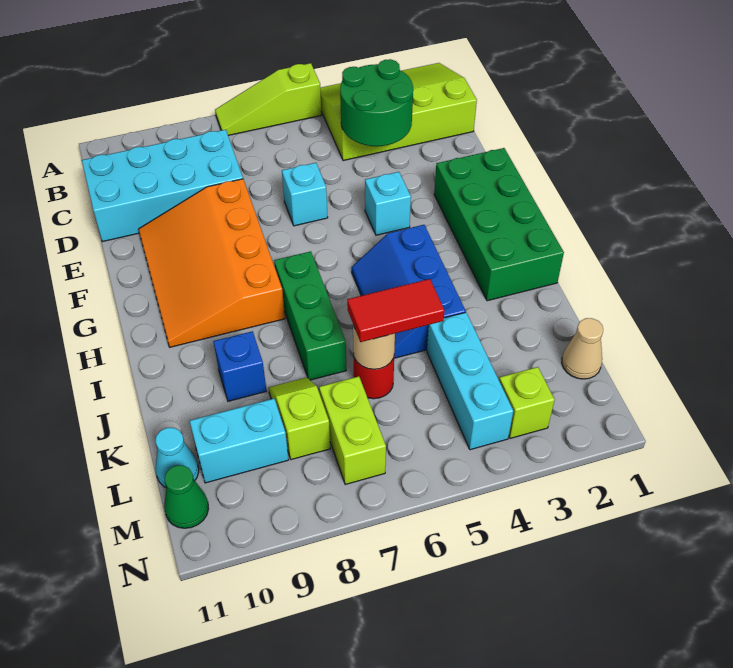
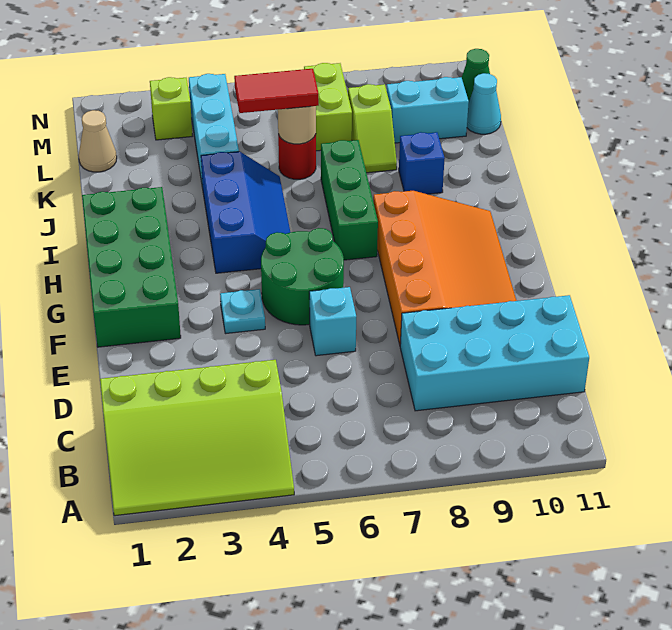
lime slope A5:A7 level 1 top 5 -> none
green round brick C3:D4 level 2 -> green round brick F5:G6 level 1
cyan brick F4 level 1 -> cyan plate F4 level 1

